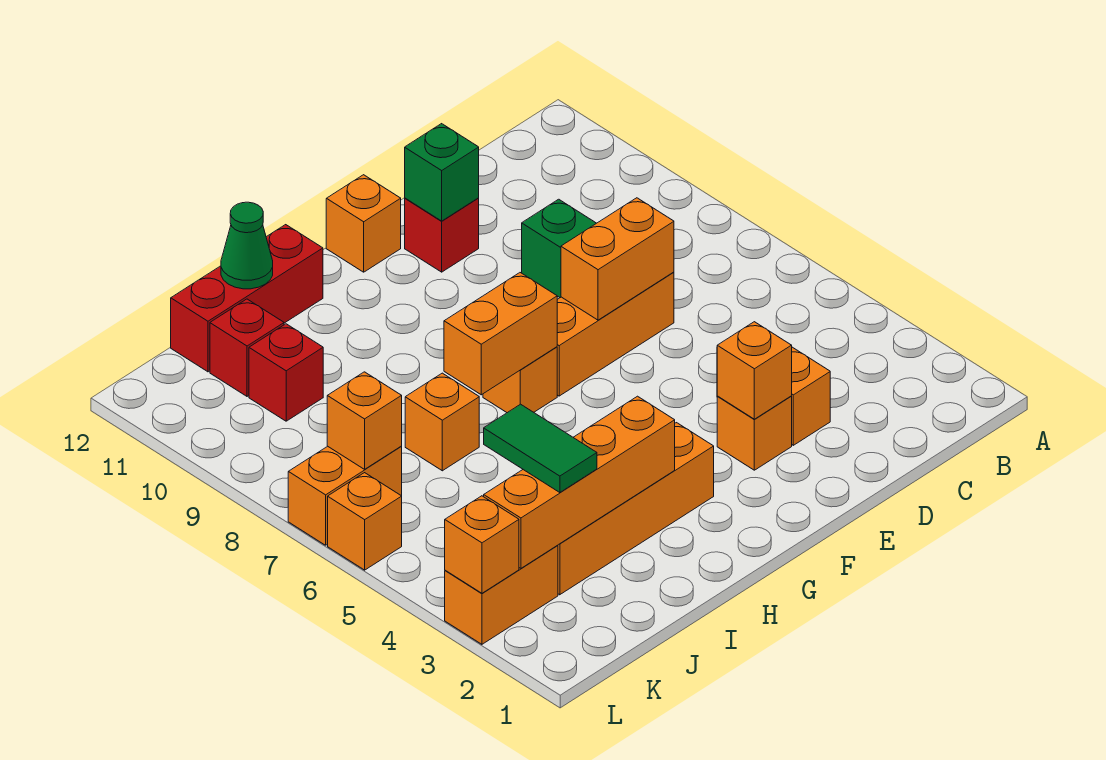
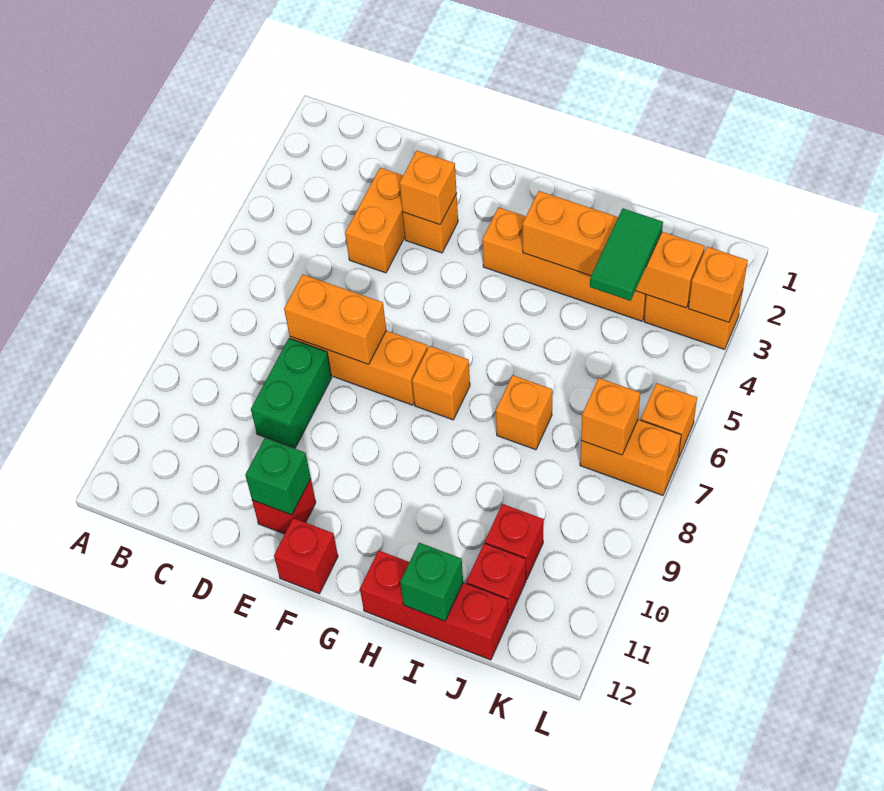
orange brick F12 level 1 -> red brick F12 level 1
orange brick G7:H7 level 2 -> none
green cone I12 level 2 -> green brick I12 level 2

